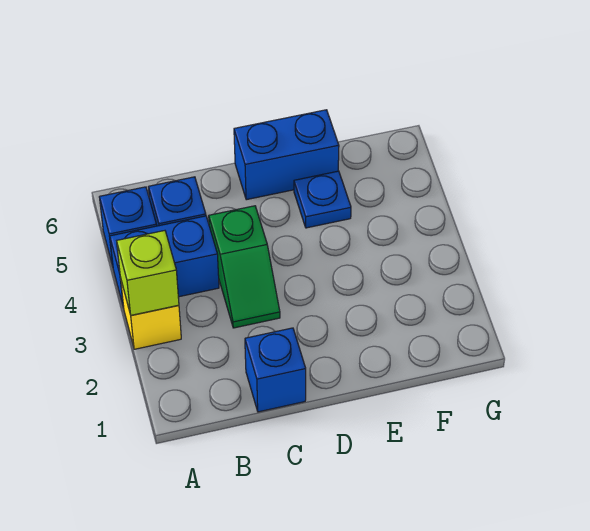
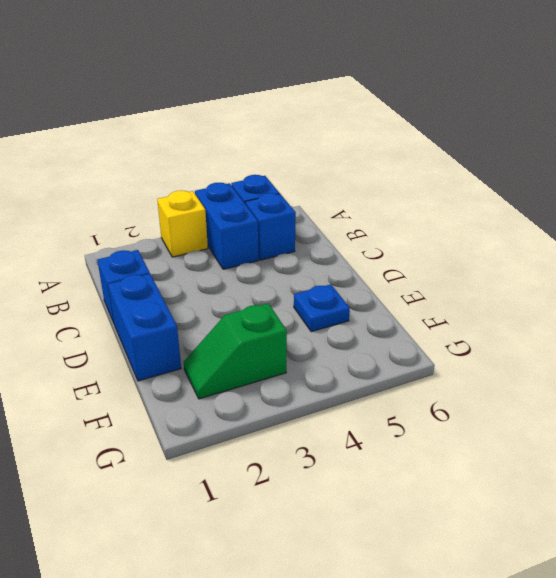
lime brick A3 level 2 -> none
green slope C3:C4 level 1 top 4 -> green slope F2:F3 level 1 top 3
blue brick D6:E6 level 1 -> blue brick D1:E1 level 1

